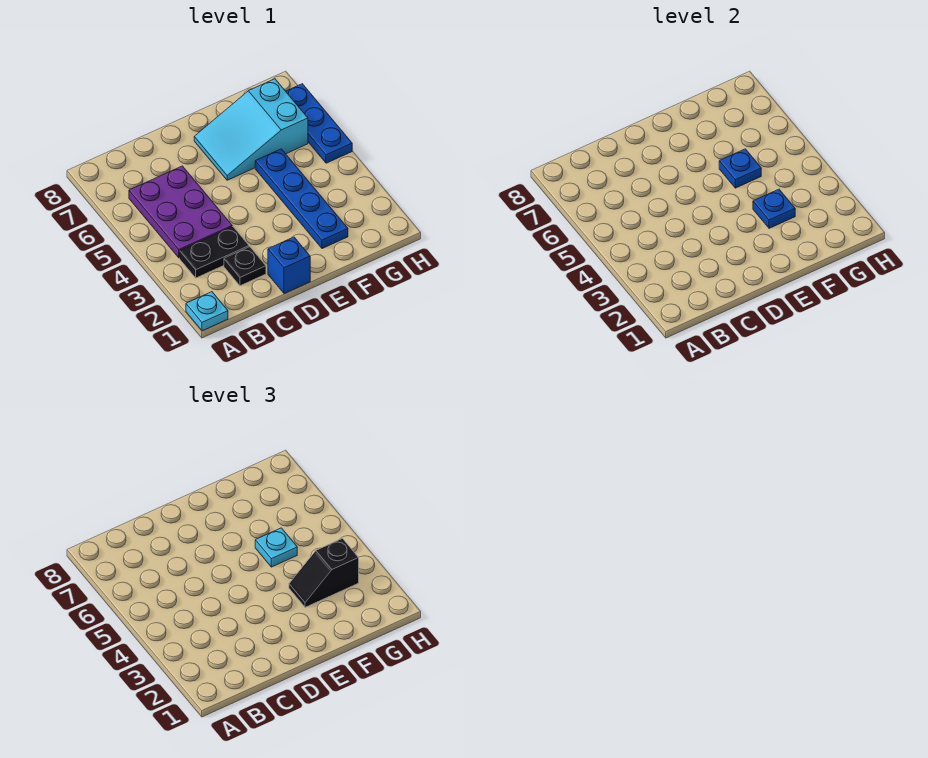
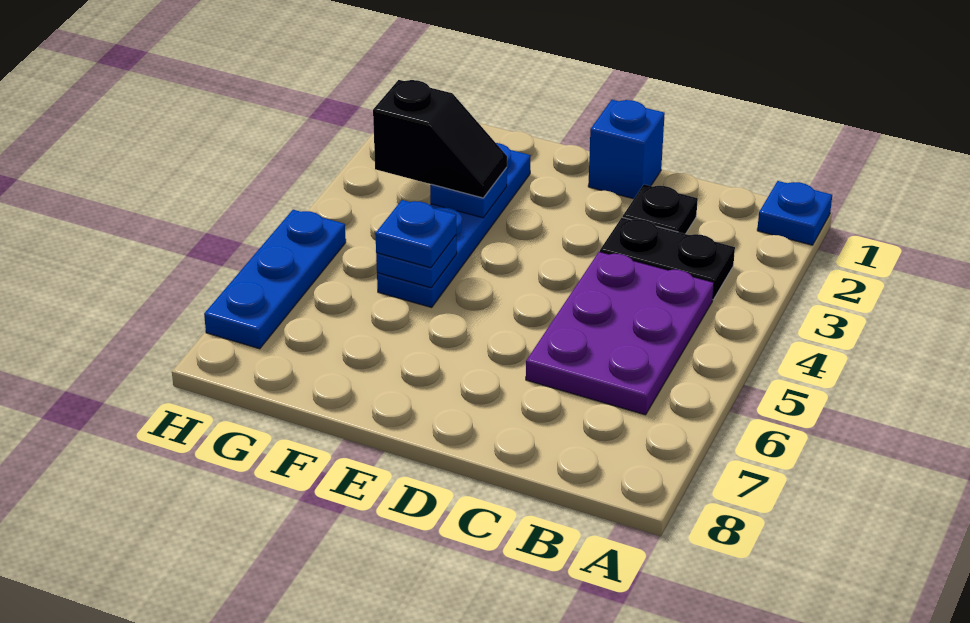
cyan plate A1 level 1 -> blue plate A1 level 1
cyan slope E6:G7 level 1 top G -> none
cyan plate F5 level 3 -> blue plate F5 level 3

